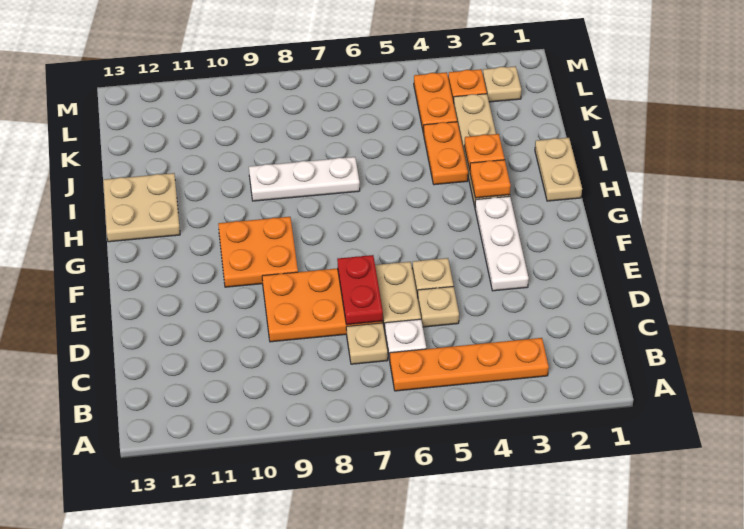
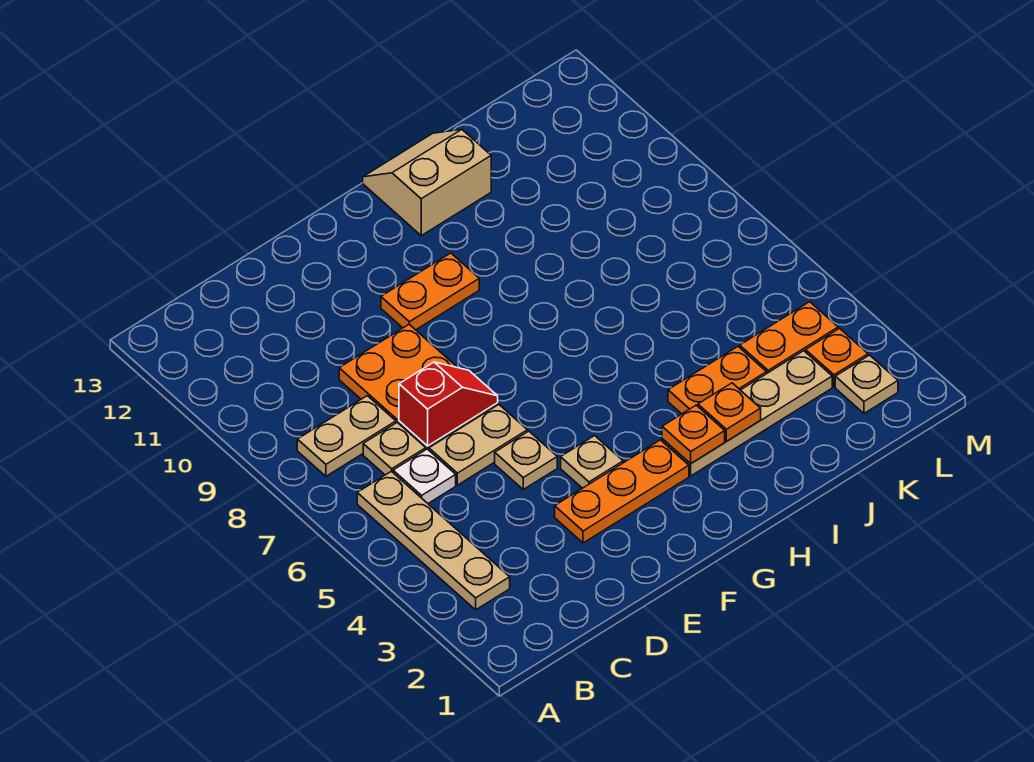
orange plate B3:B6 level 1 -> tan plate B3:B6 level 1
tan plate D5 level 1 -> tan plate F4 level 1
red plate D7:E7 level 2 -> red slope D7:E7 level 2 top D
white plate E3:G3 level 1 -> orange plate E3:G3 level 1
orange plate F9:G10 level 1 -> orange plate F10:G10 level 1
tan plate H1:I1 level 1 -> tan plate B8:C8 level 1
tan plate H12:I13 level 1 -> tan slope H12:I13 level 1 top 12
white plate I7:I9 level 1 -> none

